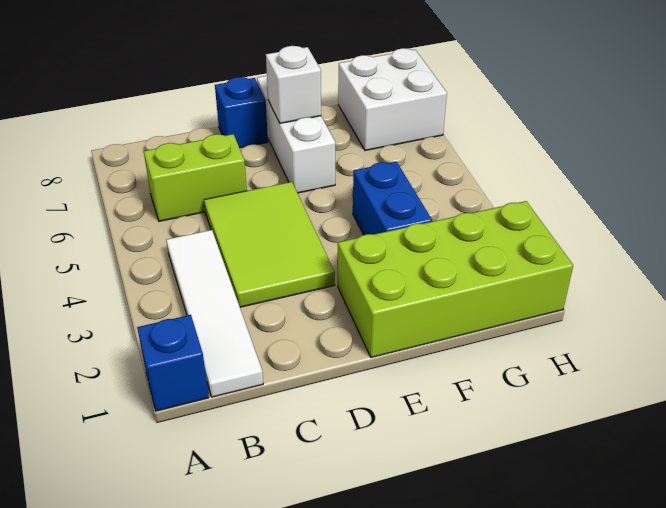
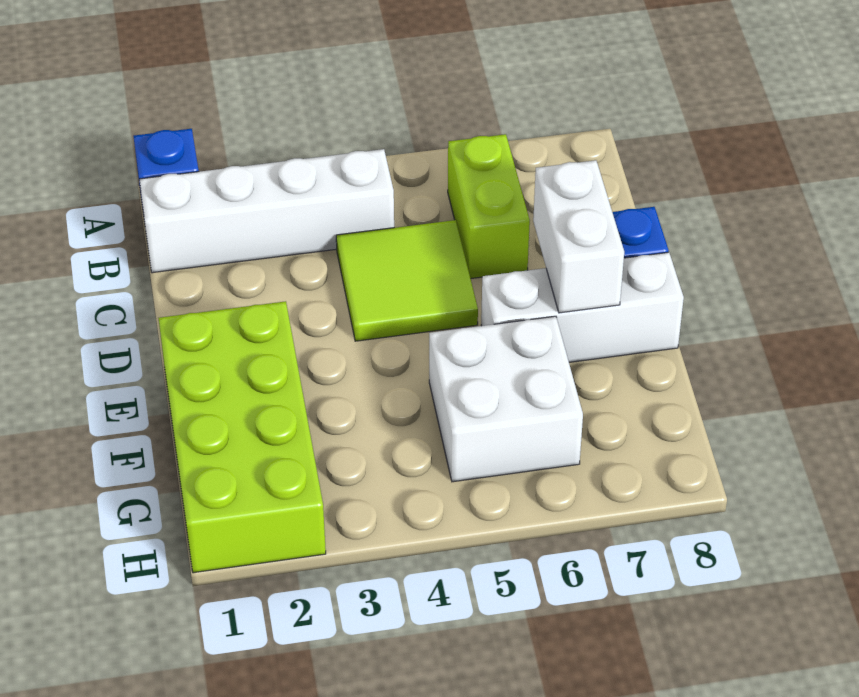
white tile B1:B4 level 1 -> white brick B1:B4 level 1
lime tile C3:D5 level 1 -> lime tile C4:D5 level 1
white brick E7 level 2 -> white brick D7:E7 level 2
blue brick F3:F4 level 1 -> none
white brick G7:H8 level 1 -> white brick F5:G6 level 1

